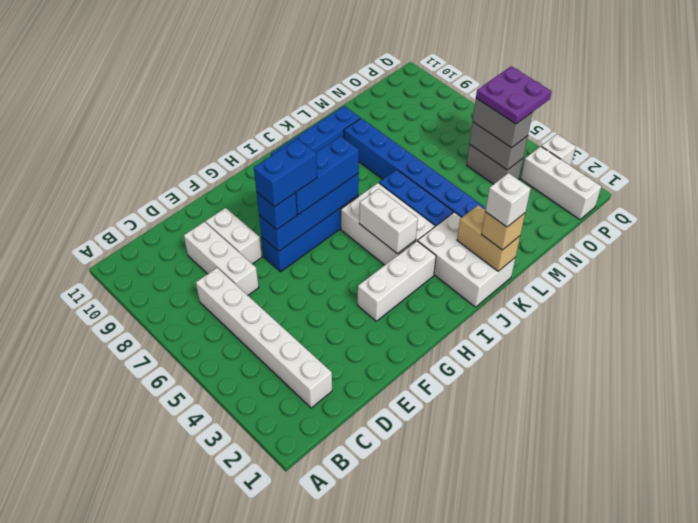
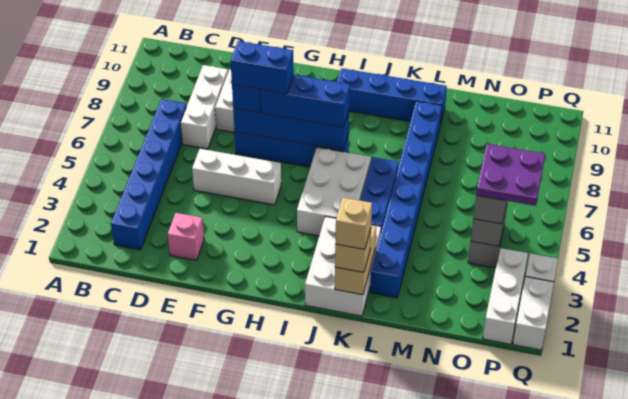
white brick C2:C7 level 1 -> blue brick C2:C7 level 1
none -> pink brick E2 level 1
white brick G3:I3 level 1 -> white brick E5:G5 level 1
white brick I4:I5 level 2 -> white brick Q1:Q2 level 1
white brick K1 level 4 -> tan brick K1 level 4

